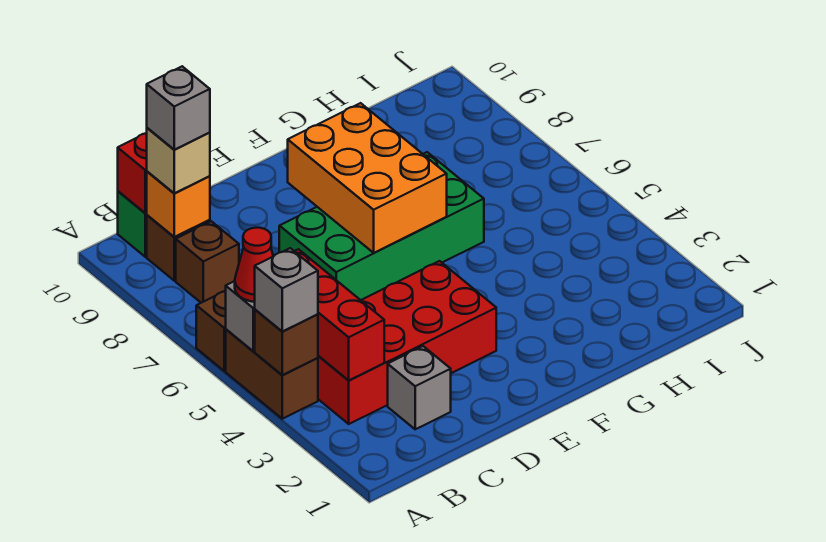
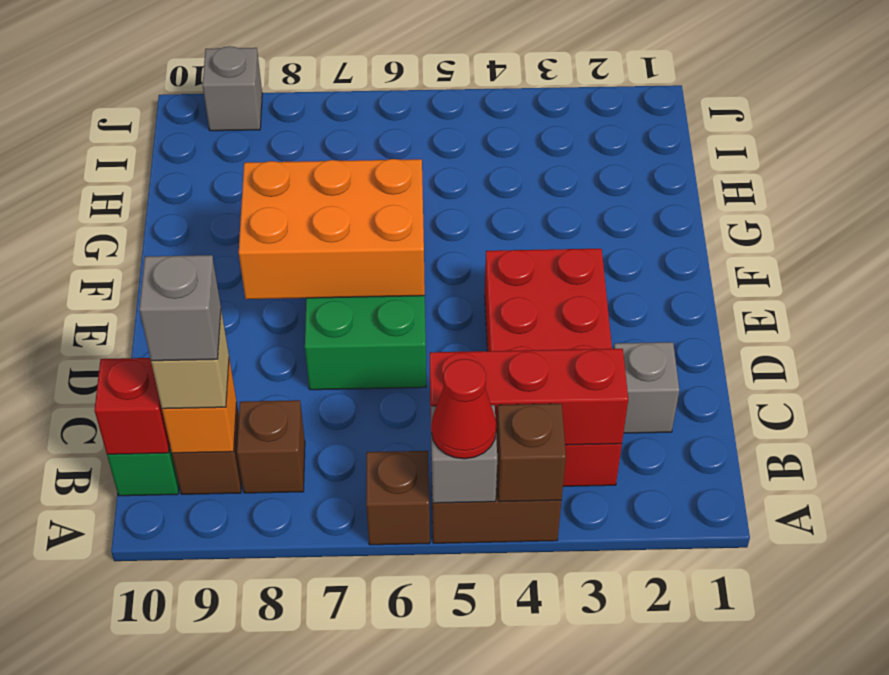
grey brick A4 level 3 -> grey brick J9 level 1

